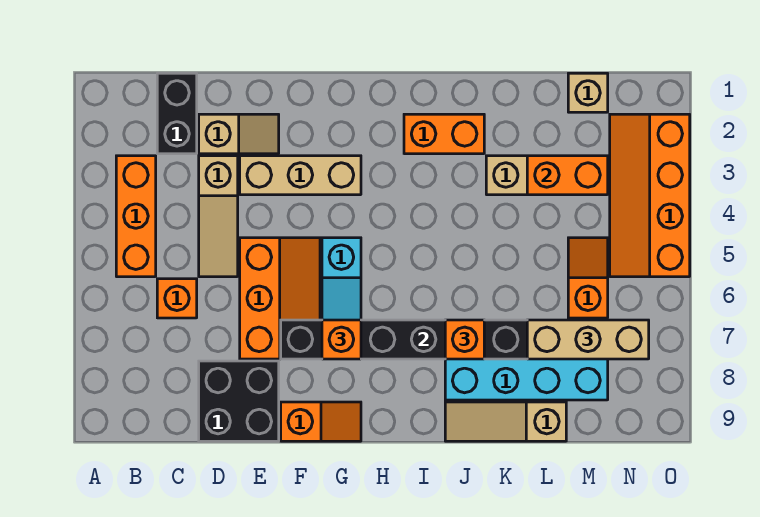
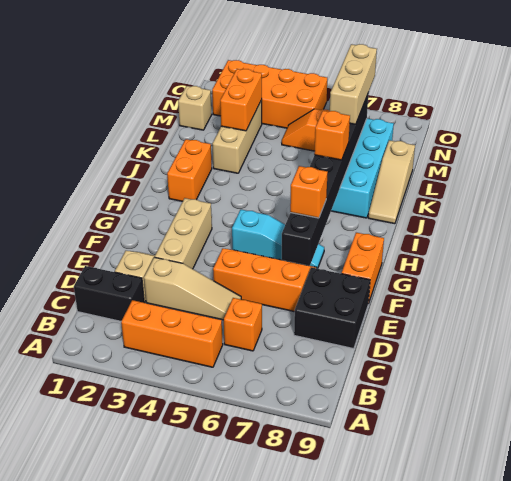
orange slope F9:G9 level 1 top F -> orange brick F9:G9 level 1
orange slope N2:O5 level 1 top O -> orange brick N2:O5 level 1

